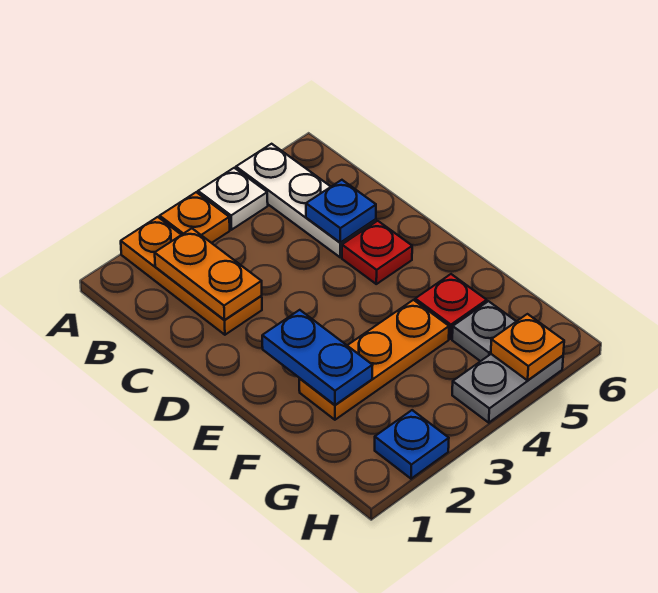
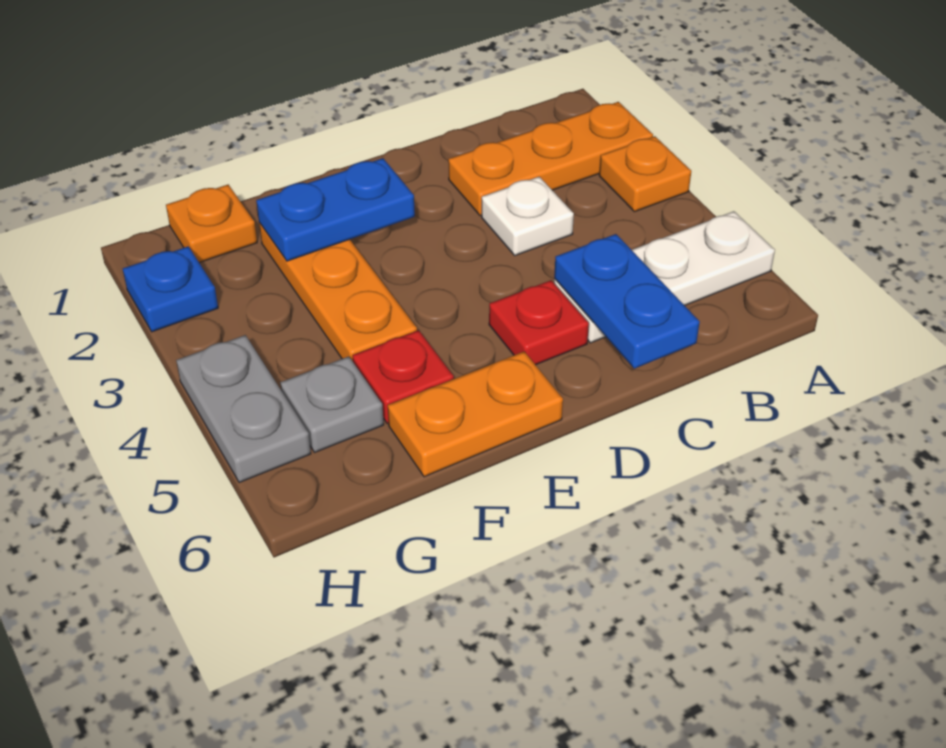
white plate A4 level 1 -> white plate C3 level 1
orange plate B2:C2 level 2 -> orange plate E6:F6 level 1
blue plate C5 level 2 -> blue plate C5:C6 level 2
orange plate H5 level 2 -> orange plate G1 level 1

